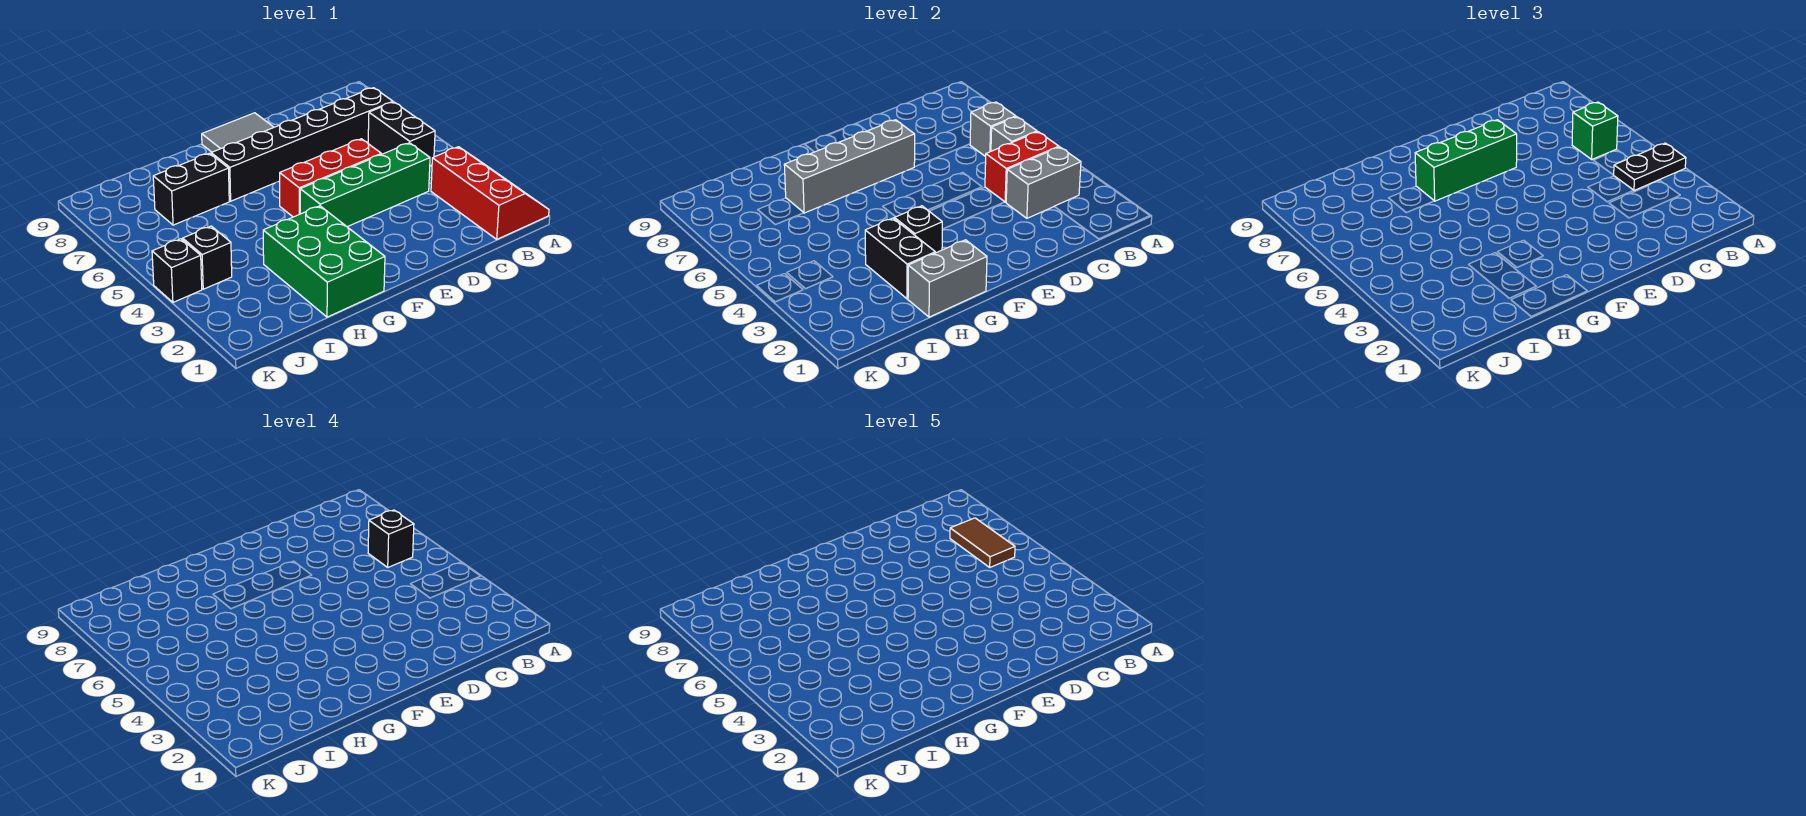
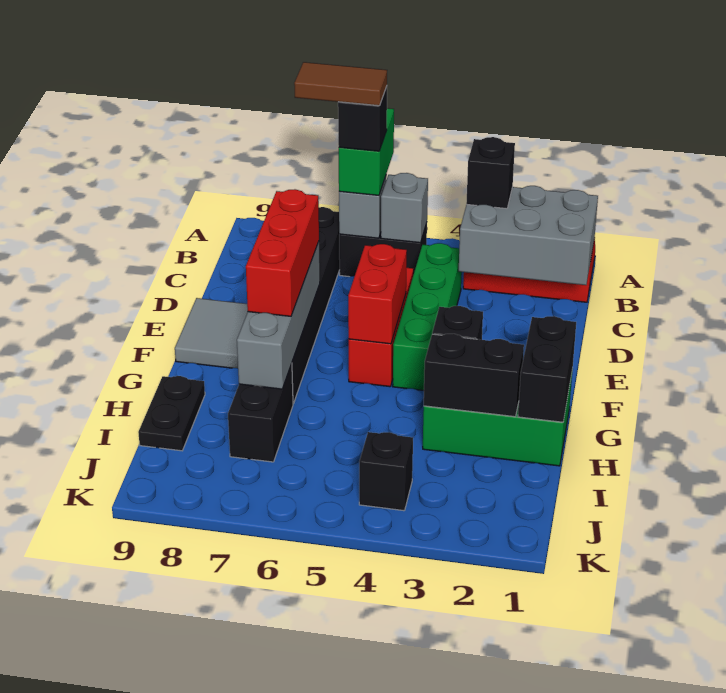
black plate A4:B4 level 3 -> black plate H9:I9 level 1
grey brick B3:C3 level 2 -> grey brick B1:C3 level 2
red brick B4:C4 level 2 -> red brick E5:F5 level 2
green brick B6 level 3 -> green brick A6:B6 level 3
green brick E7:G7 level 3 -> red brick E7:G7 level 3
grey brick G1:H1 level 2 -> black brick G1:H1 level 2
black brick K4 level 1 -> black brick B3 level 3

